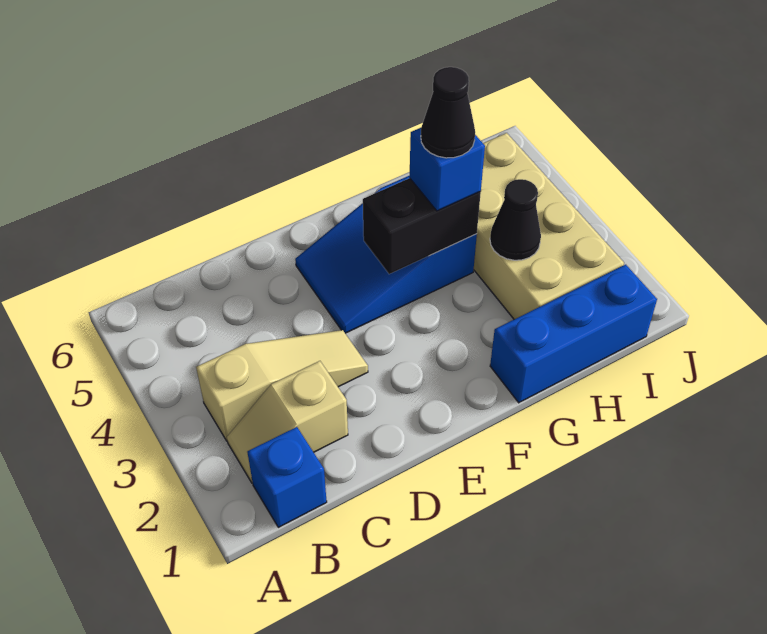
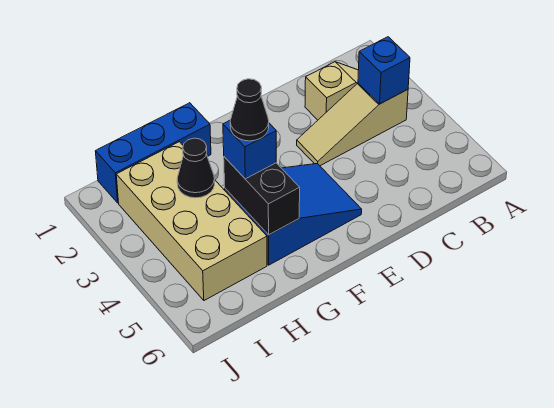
blue brick B1 level 1 -> blue brick B3 level 2
black brick F4:G4 level 2 -> black brick G4:G5 level 2

